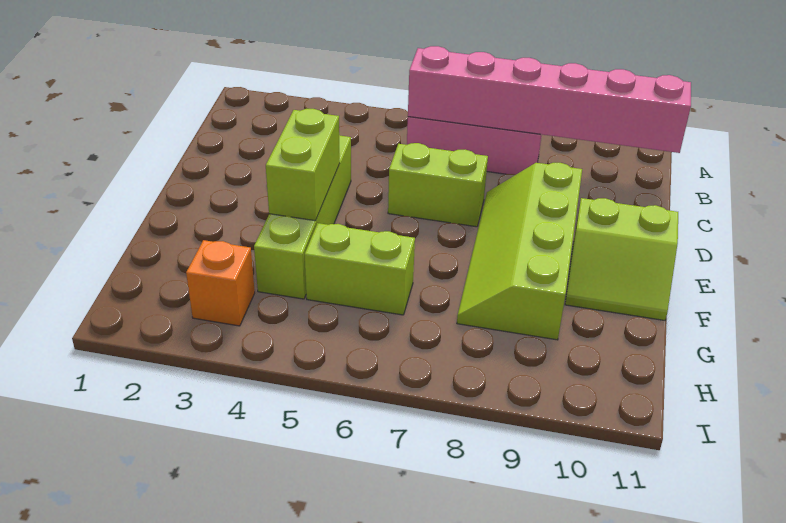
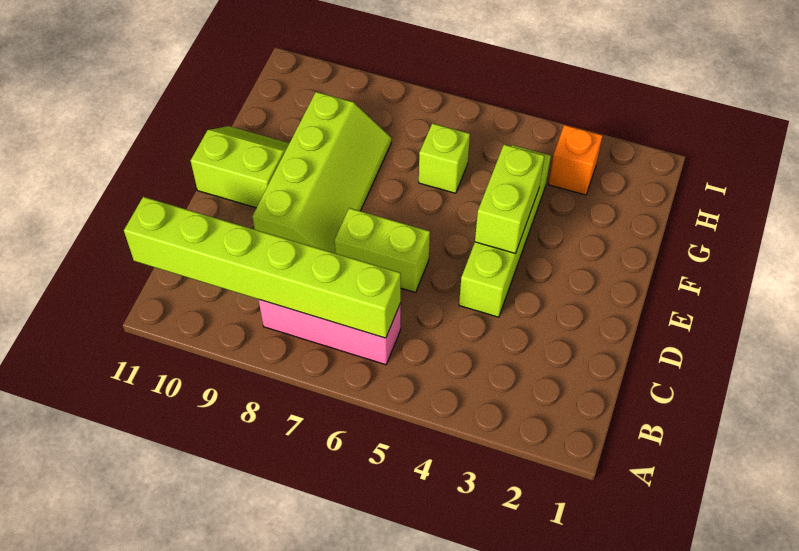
pink brick B6:B11 level 2 -> lime brick B6:B11 level 2
lime brick G5:G6 level 1 -> lime brick G6 level 1

